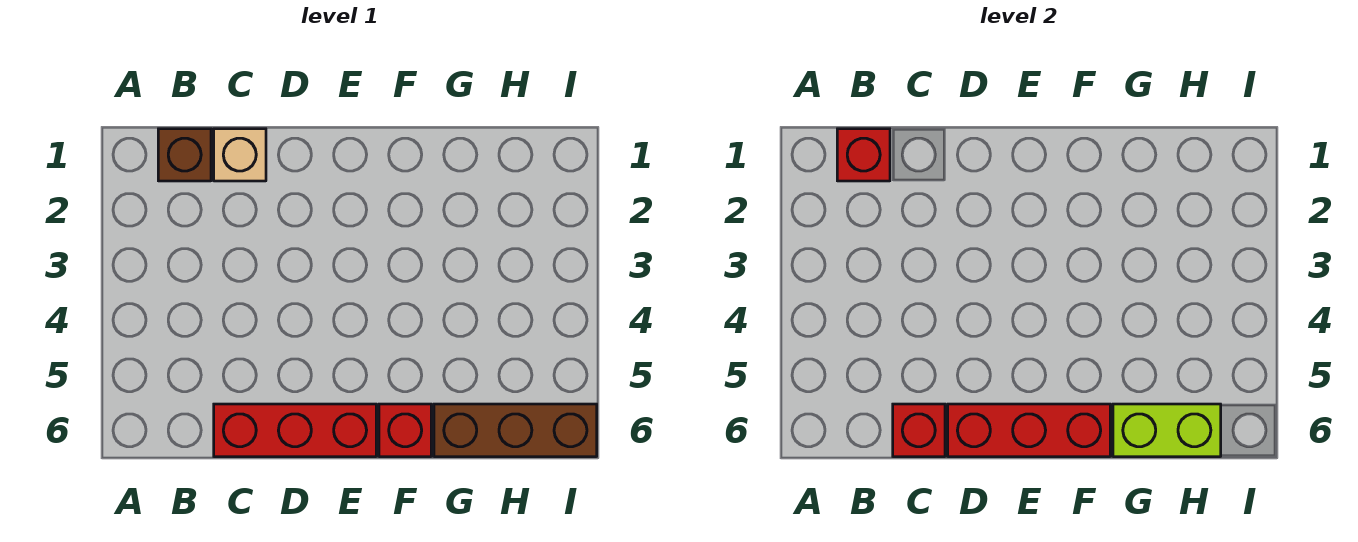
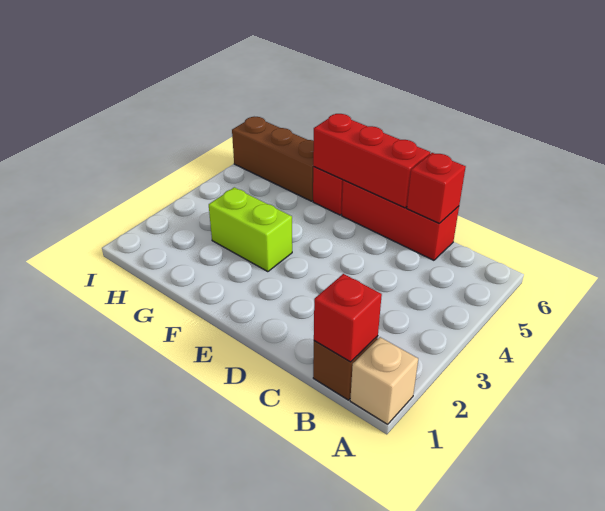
tan brick C1 level 1 -> tan brick A1 level 1
lime brick G6:H6 level 2 -> lime brick F3:G3 level 1

